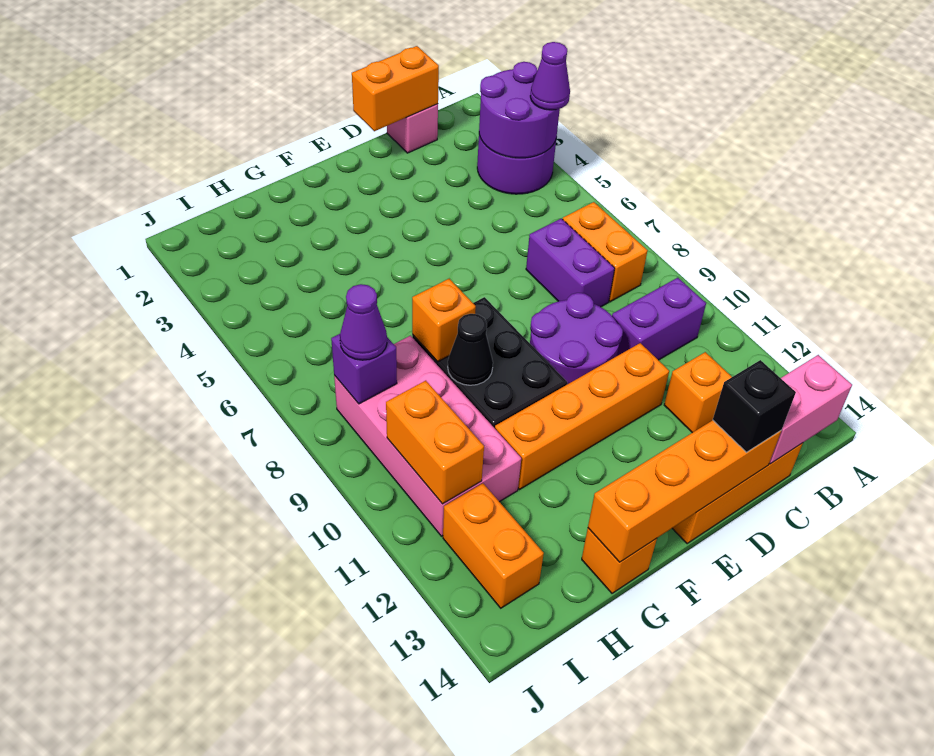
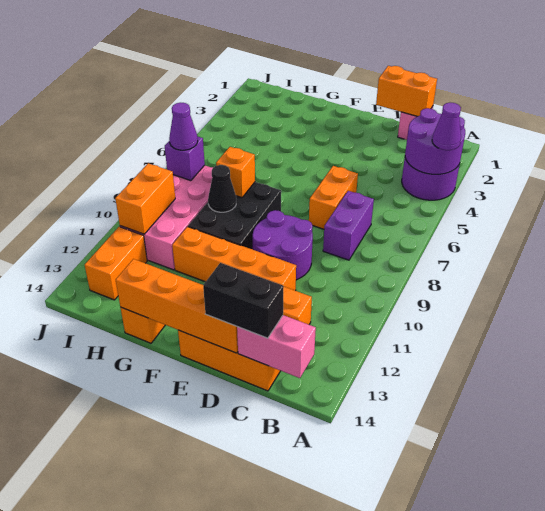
orange brick B7:B8 level 1 -> orange brick D6:D7 level 1
purple brick B10:C10 level 1 -> none
black brick D14 level 3 -> black brick C14:D14 level 3

